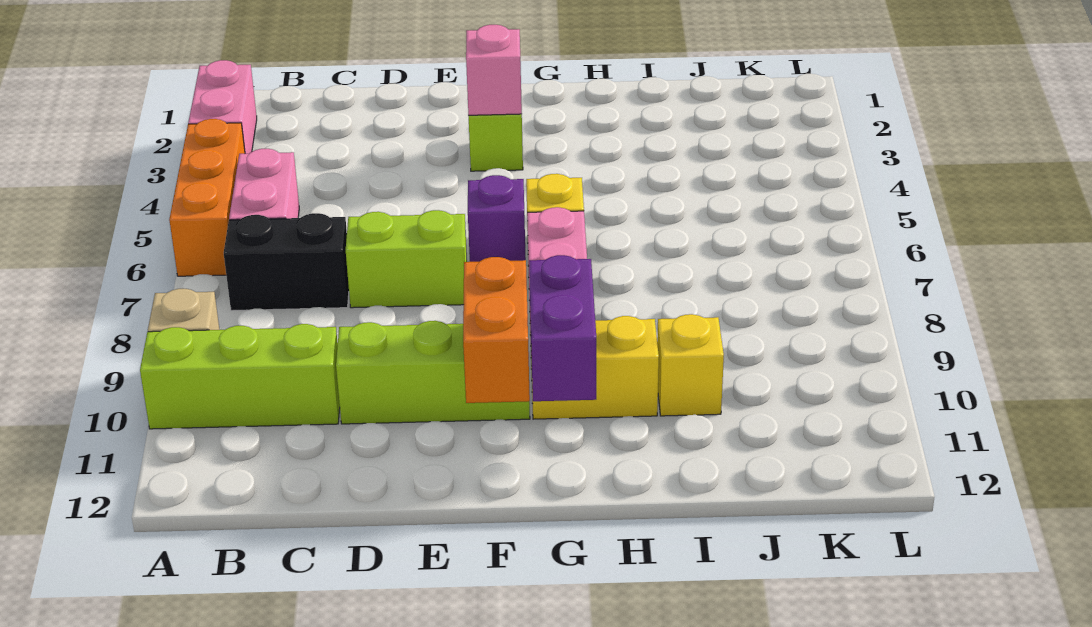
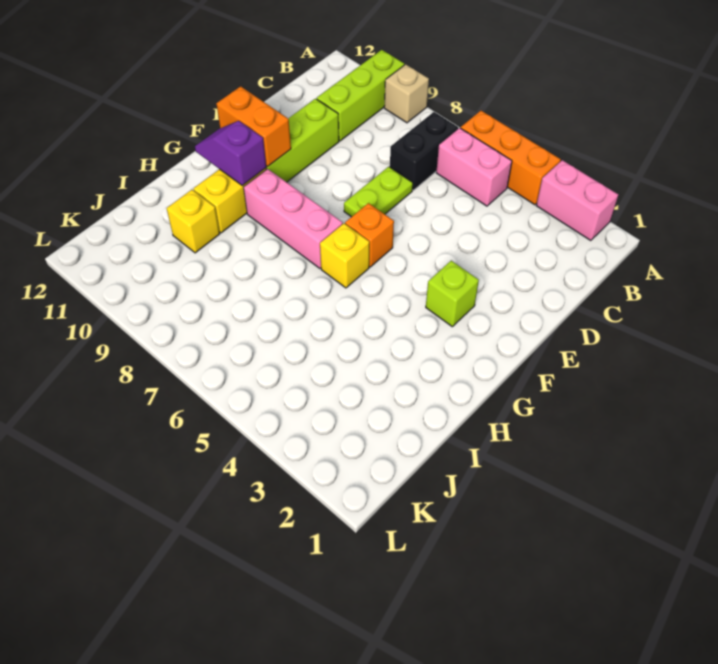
lime brick D7:E7 level 1 -> lime plate D7:E7 level 1
pink brick F3 level 2 -> none
purple brick F6 level 1 -> orange brick F6 level 1
purple brick G10:G11 level 2 -> purple slope G10:G11 level 2 top 10

